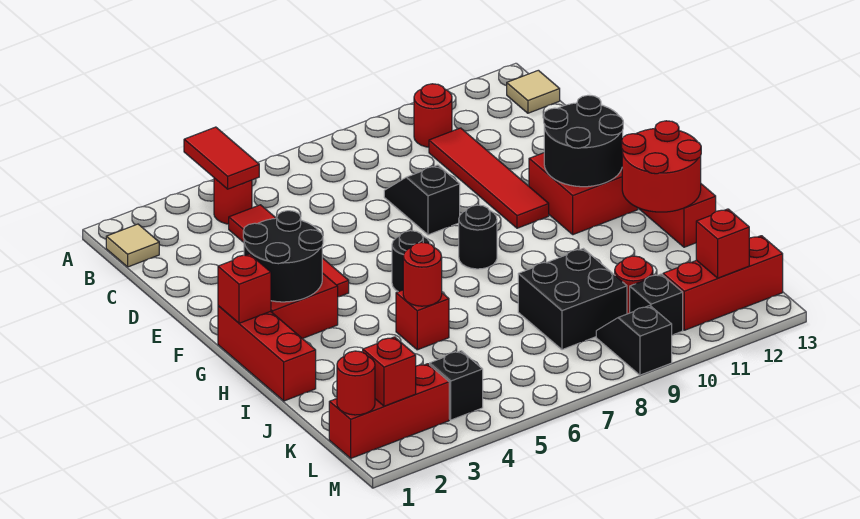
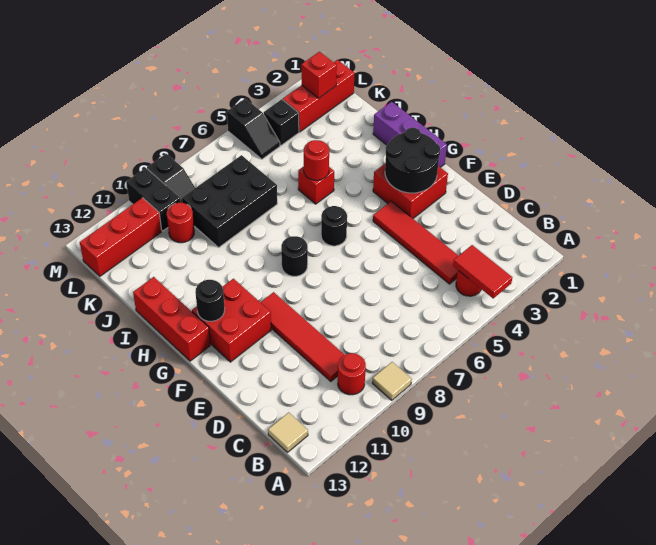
tan tile B1 level 1 -> tan tile A9 level 1
black slope D8:E8 level 1 top E -> black slope L5:M5 level 1 top M
black round brick F11:G12 level 2 -> black round brick G12 level 2
red brick G1:I1 level 1 -> purple brick G1:I1 level 1
red brick G1 level 2 -> none
red round brick H12:I13 level 2 -> none
black brick J8:K9 level 1 -> black brick J7:K9 level 1
red round brick L1 level 2 -> none
black brick L10 level 1 -> black brick L10:M10 level 1
red brick L12 level 2 -> none

